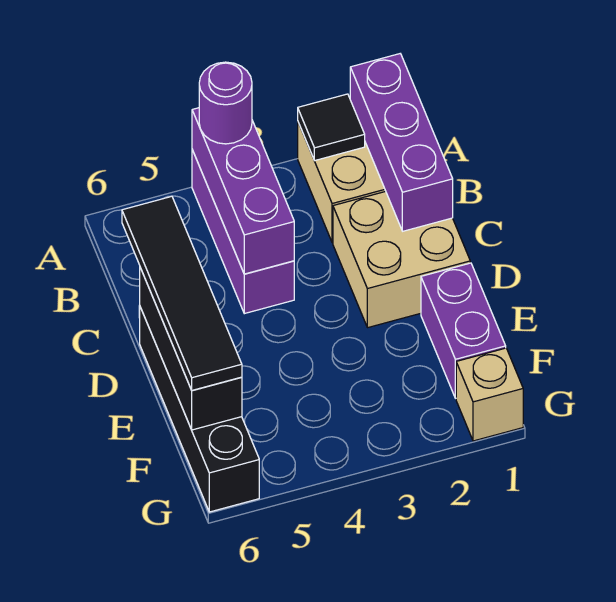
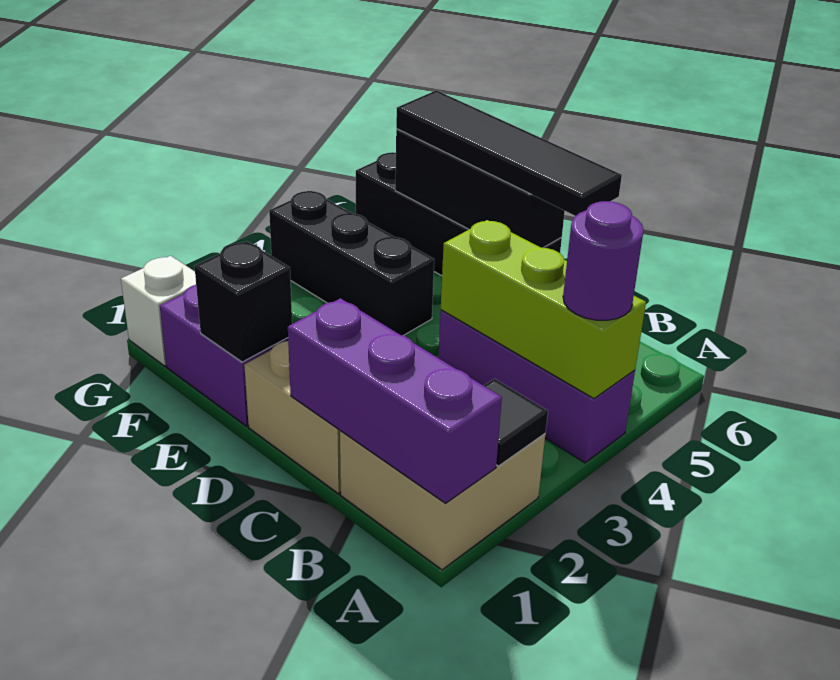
purple brick A4:C4 level 2 -> lime brick A4:C4 level 2
none -> black brick E1 level 2
none -> black brick E4:G4 level 1
tan brick G1 level 1 -> white brick G1 level 1

